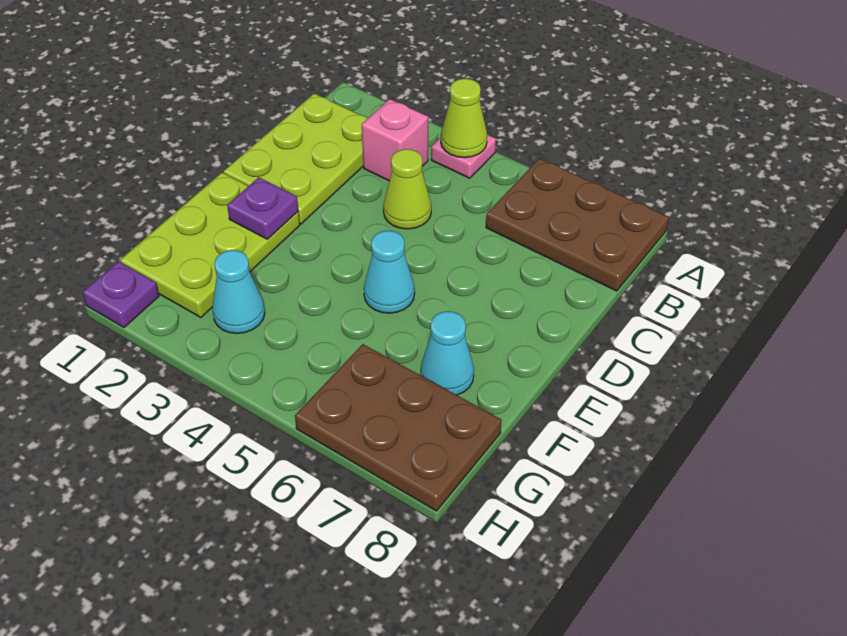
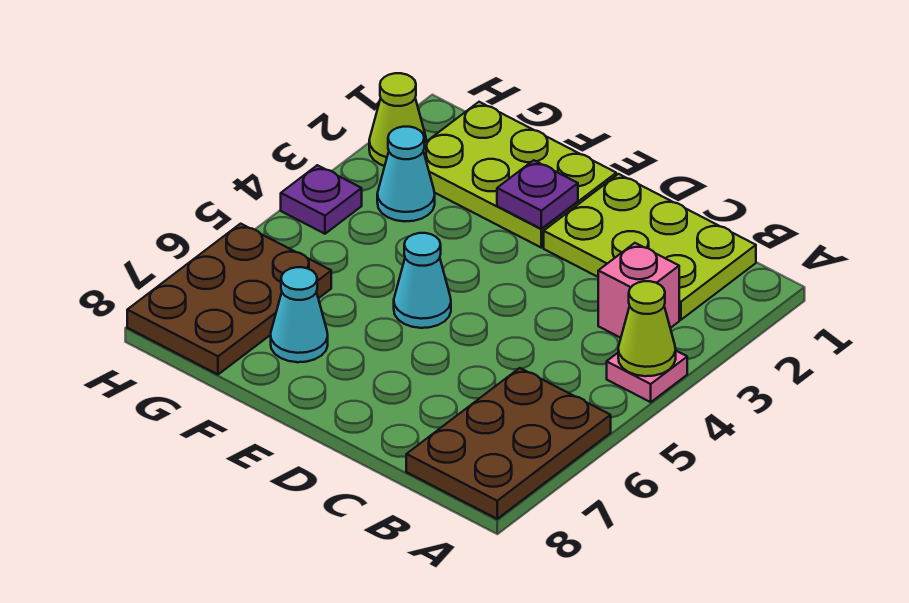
lime cone C4 level 1 -> lime cone H2 level 1
purple plate H1 level 1 -> purple plate H4 level 1

